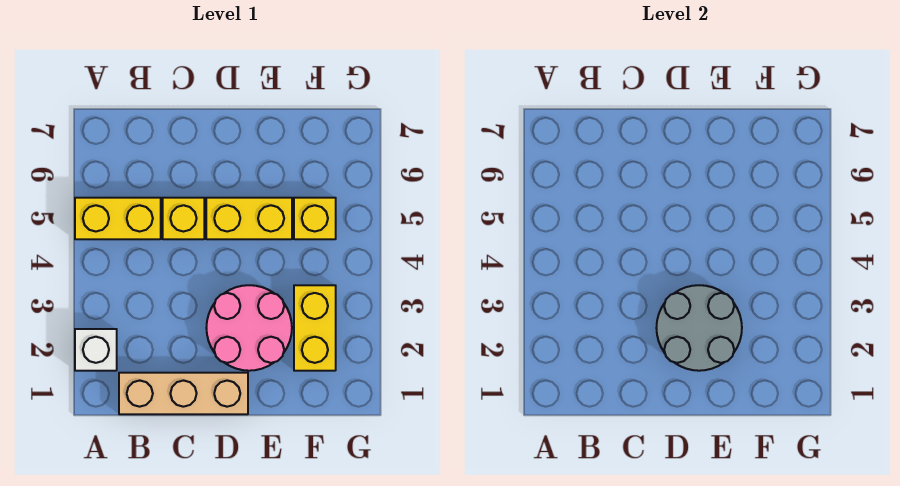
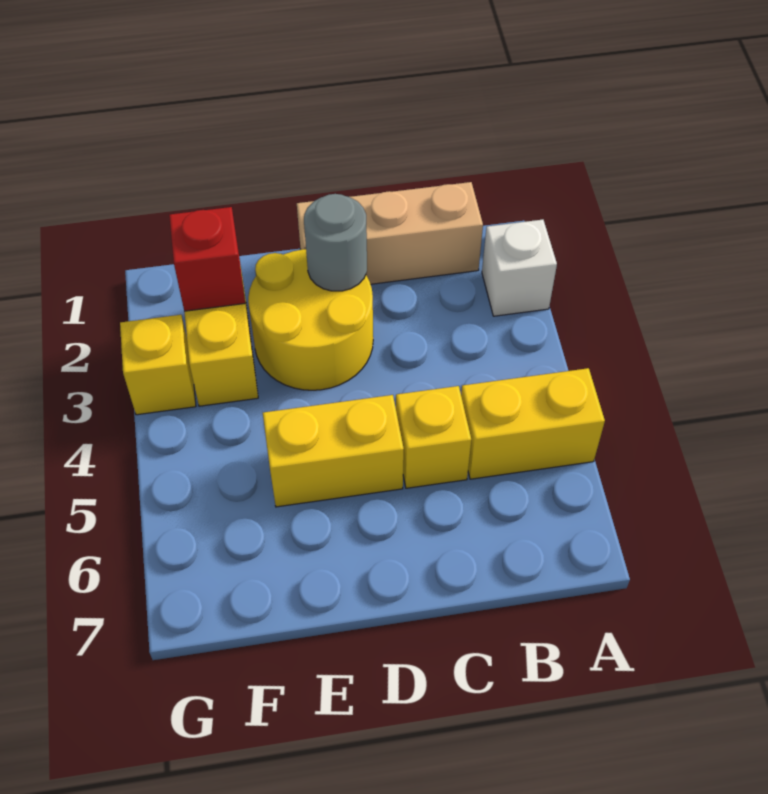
pink round brick D2:E3 level 1 -> yellow round brick D2:E3 level 1
grey round brick D2:E3 level 2 -> grey round brick D2 level 2
none -> red brick F2 level 2
yellow brick F5 level 1 -> yellow brick G3 level 1

